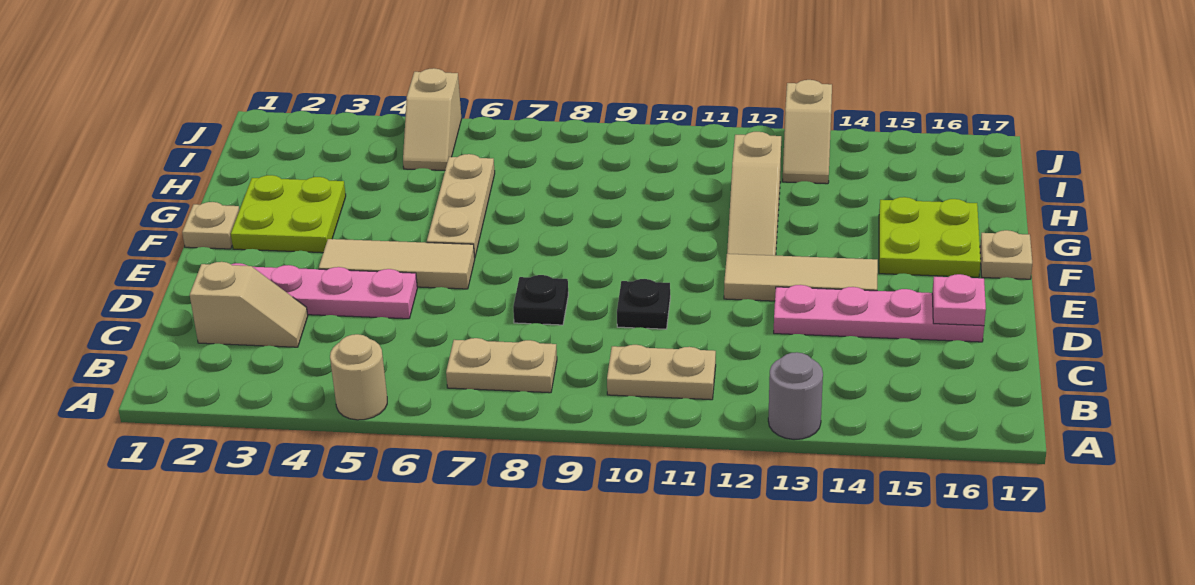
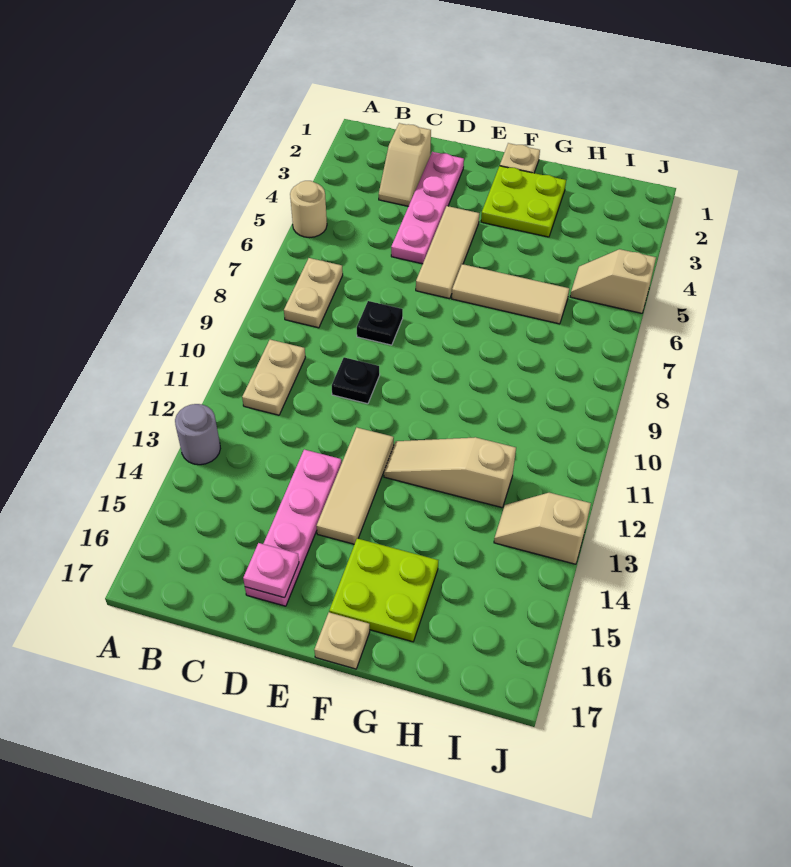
tan plate F6:H6 level 1 -> tan tile F6:H6 level 1

